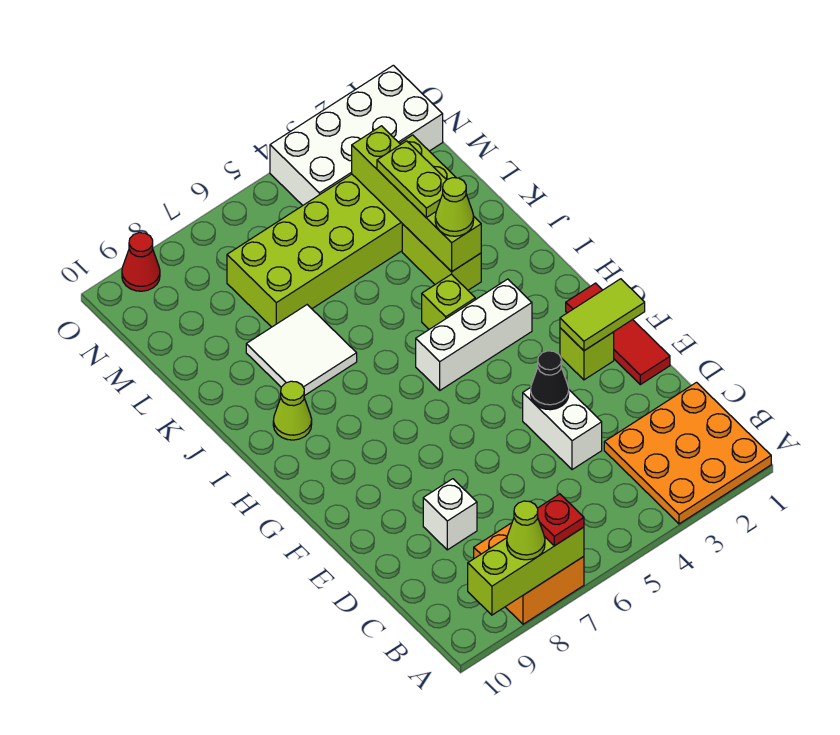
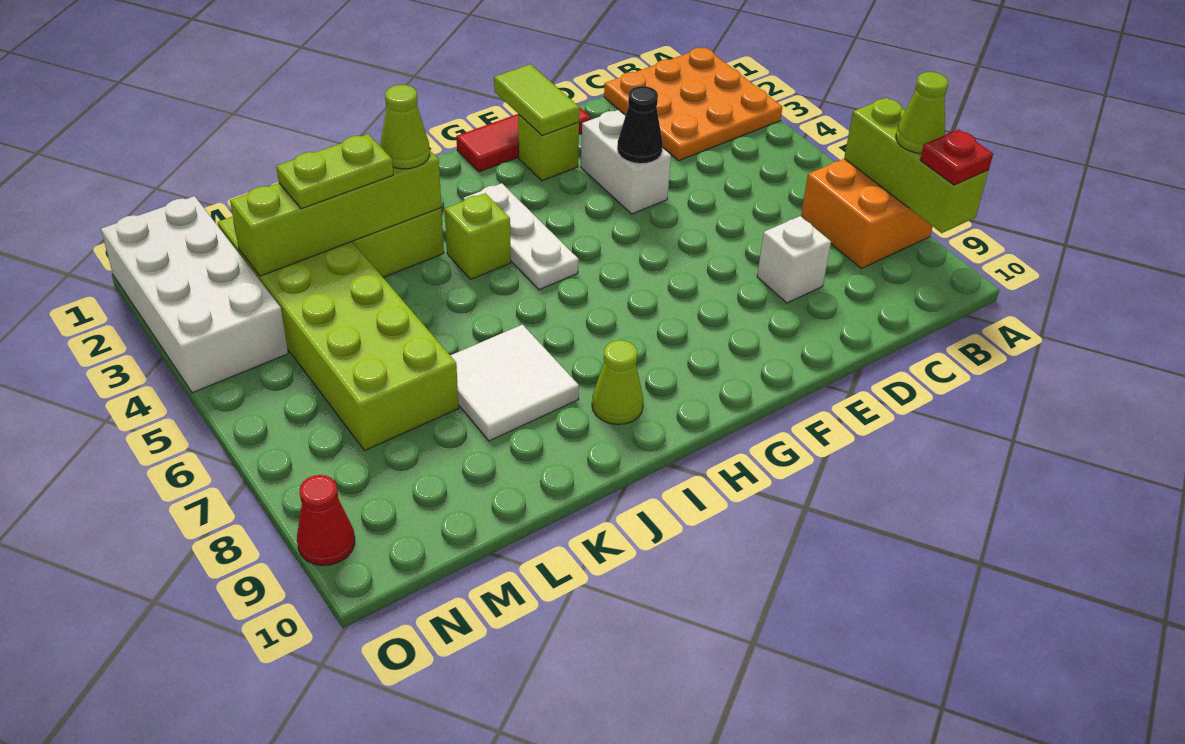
red plate A7 level 3 -> red plate A9 level 3
white brick D4:E4 level 1 -> white brick E3:E4 level 1
white brick H3:H5 level 1 -> white plate H3:H5 level 1

